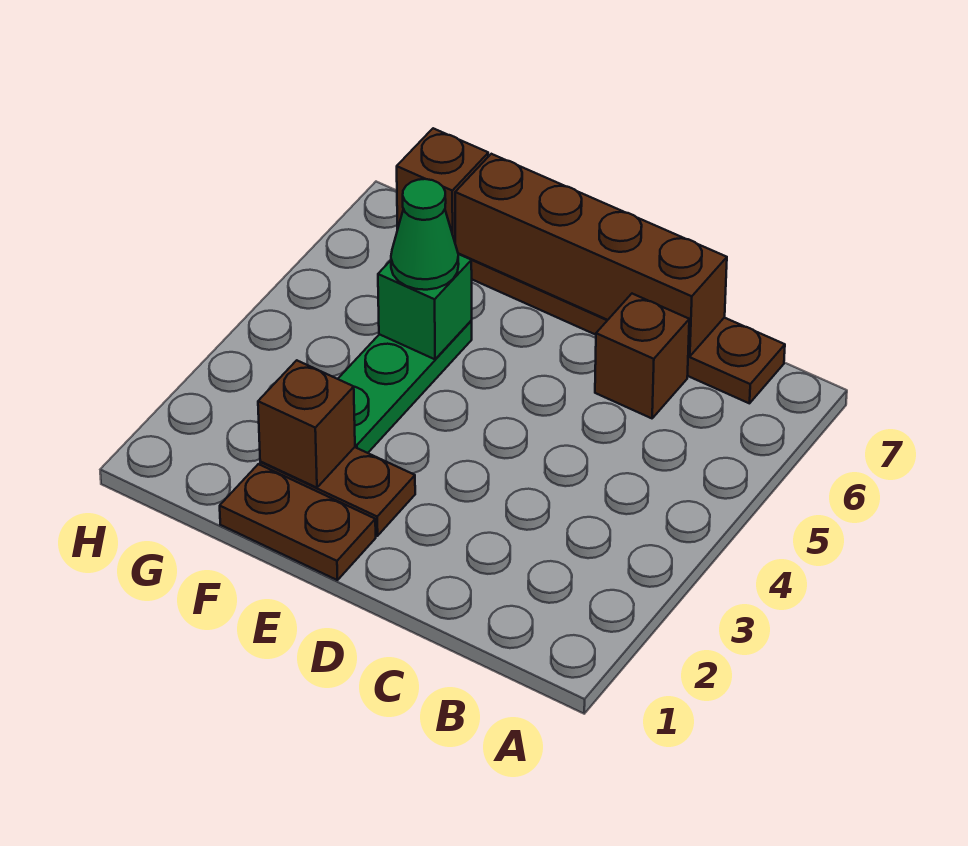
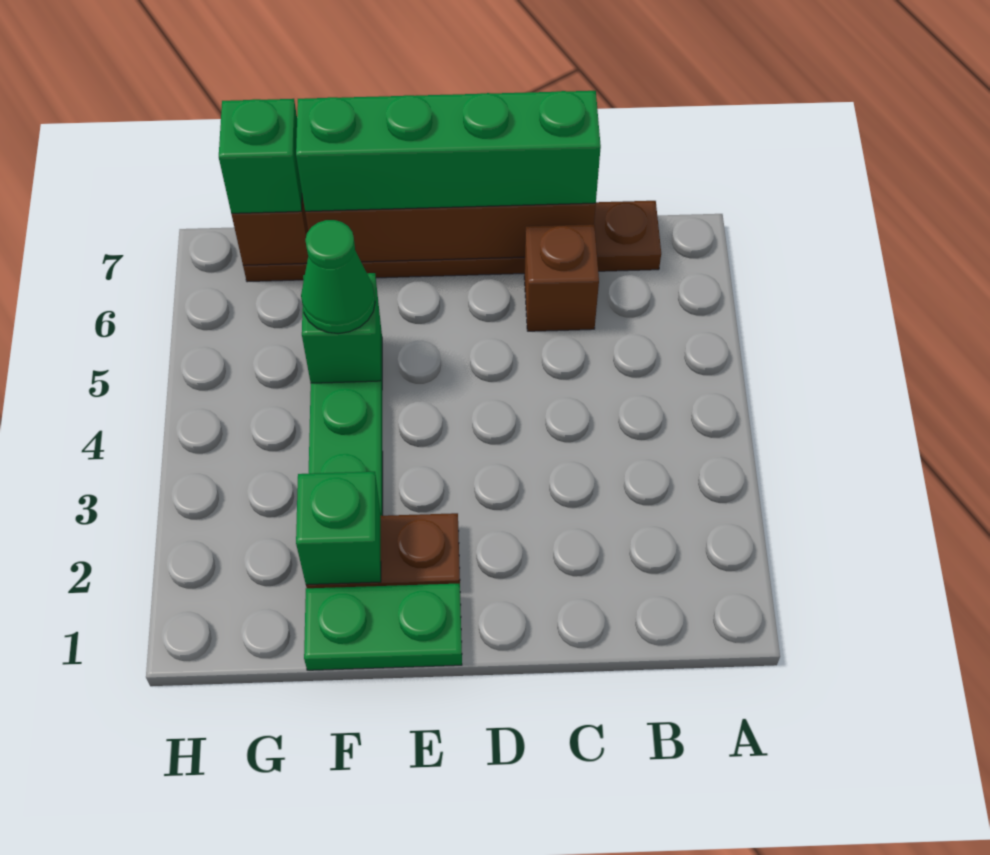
none -> green brick C7:F7 level 3
brown plate E1:F1 level 1 -> green plate E1:F1 level 1
brown brick F2 level 2 -> green brick F2 level 2
none -> green brick G7 level 3

